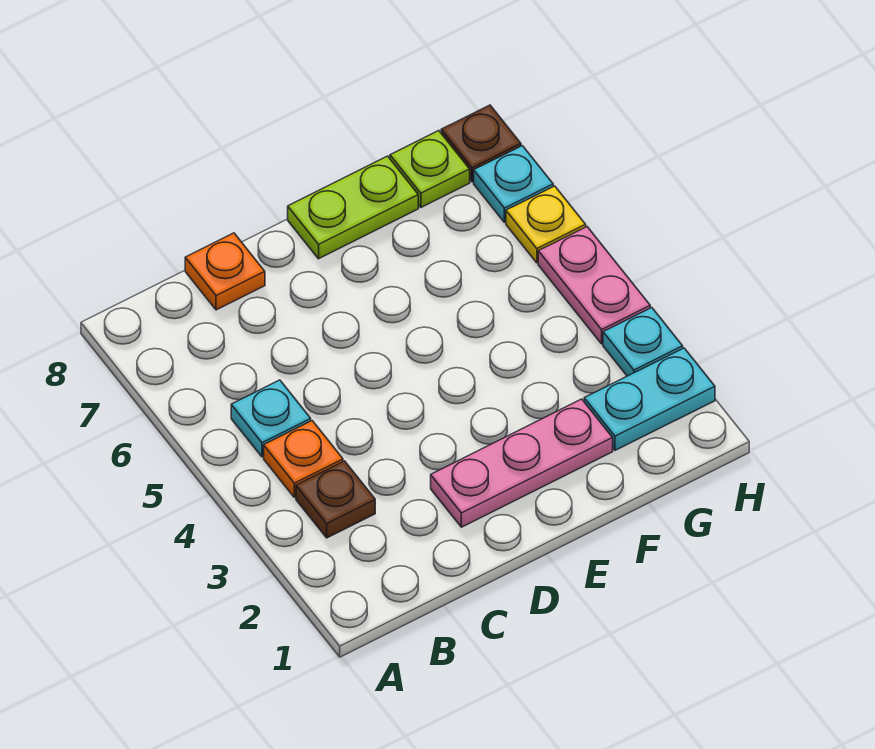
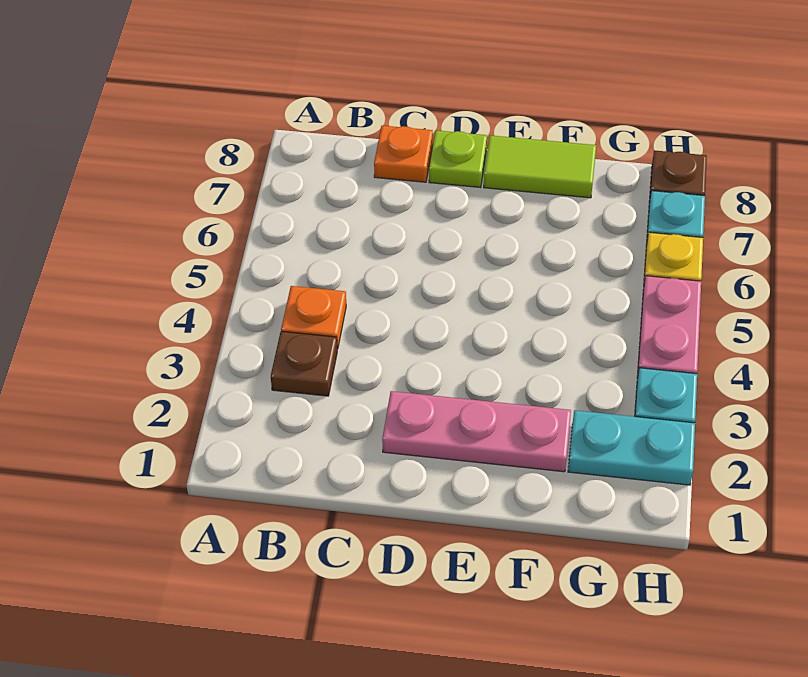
cyan plate B5 level 1 -> none
lime plate E8:F8 level 1 -> lime tile E8:F8 level 1
lime plate G8 level 1 -> lime plate D8 level 1

